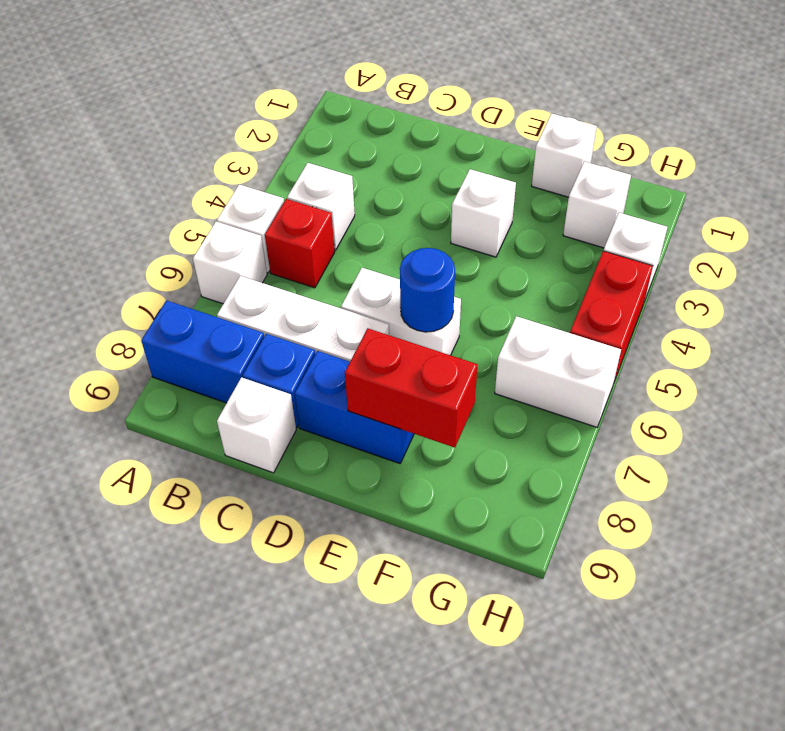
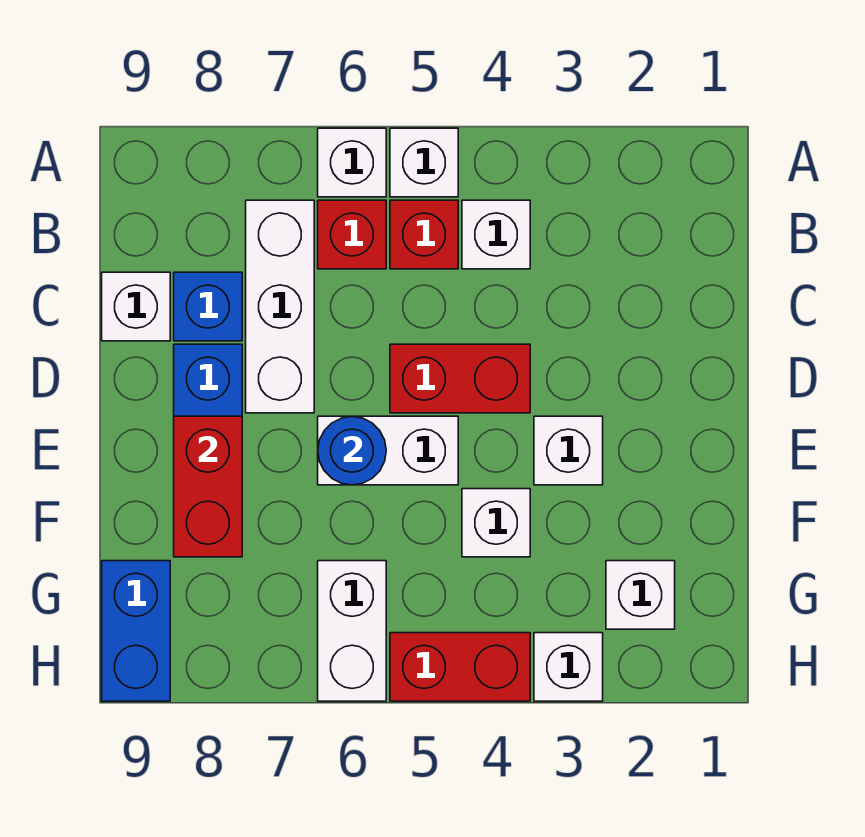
blue brick A8:B8 level 1 -> blue brick G9:H9 level 1
none -> red brick B6 level 1
none -> red brick D4:D5 level 1
white brick D6:E6 level 1 -> white brick E5:E6 level 1
white brick F1 level 1 -> white brick F4 level 1

